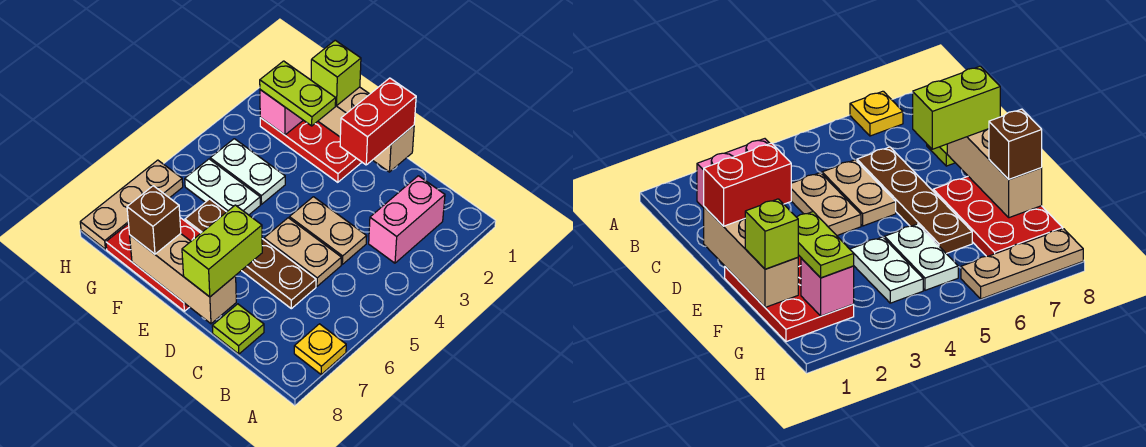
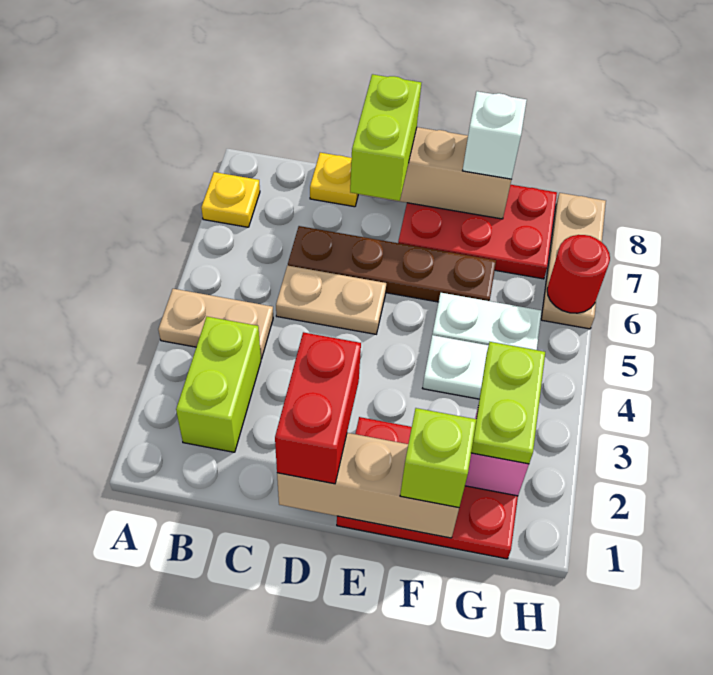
pink brick B2:B3 level 1 -> lime brick B2:B3 level 1
tan plate C4:D4 level 1 -> tan plate A4:B4 level 1
lime plate C8 level 1 -> yellow plate C8 level 1
lime plate F2:G2 level 3 -> lime plate G2:G3 level 3
brown brick F8 level 3 -> white brick F8 level 3
none -> red round brick H6 level 2

